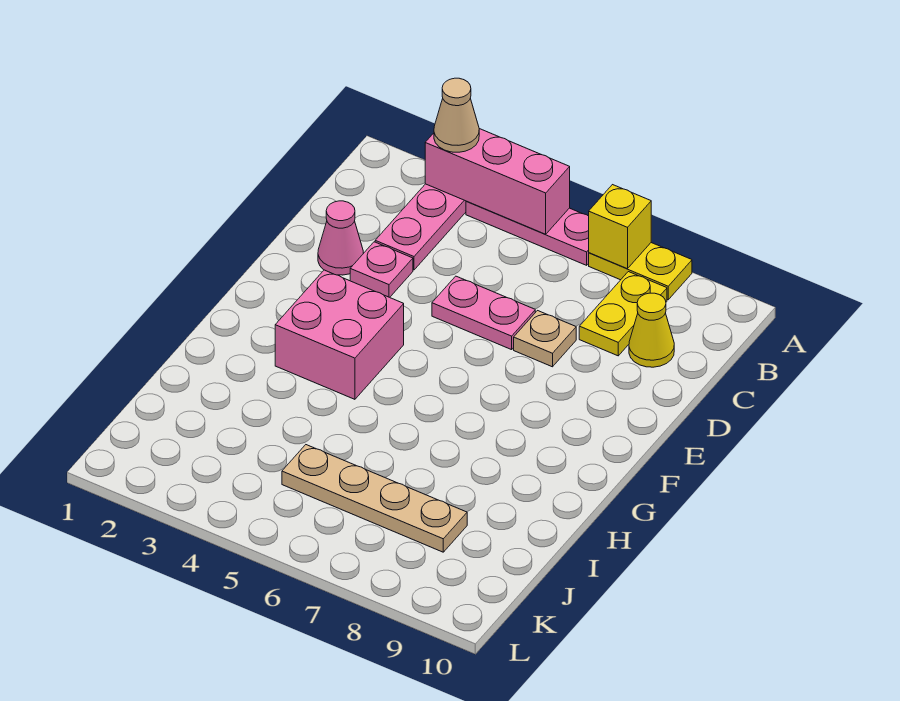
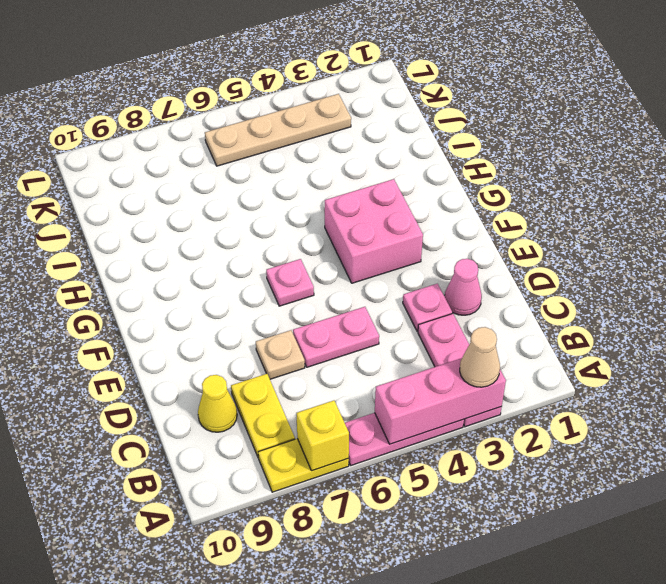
none -> pink plate F6 level 1
tan plate J5:J8 level 1 -> tan plate K3:K6 level 1

